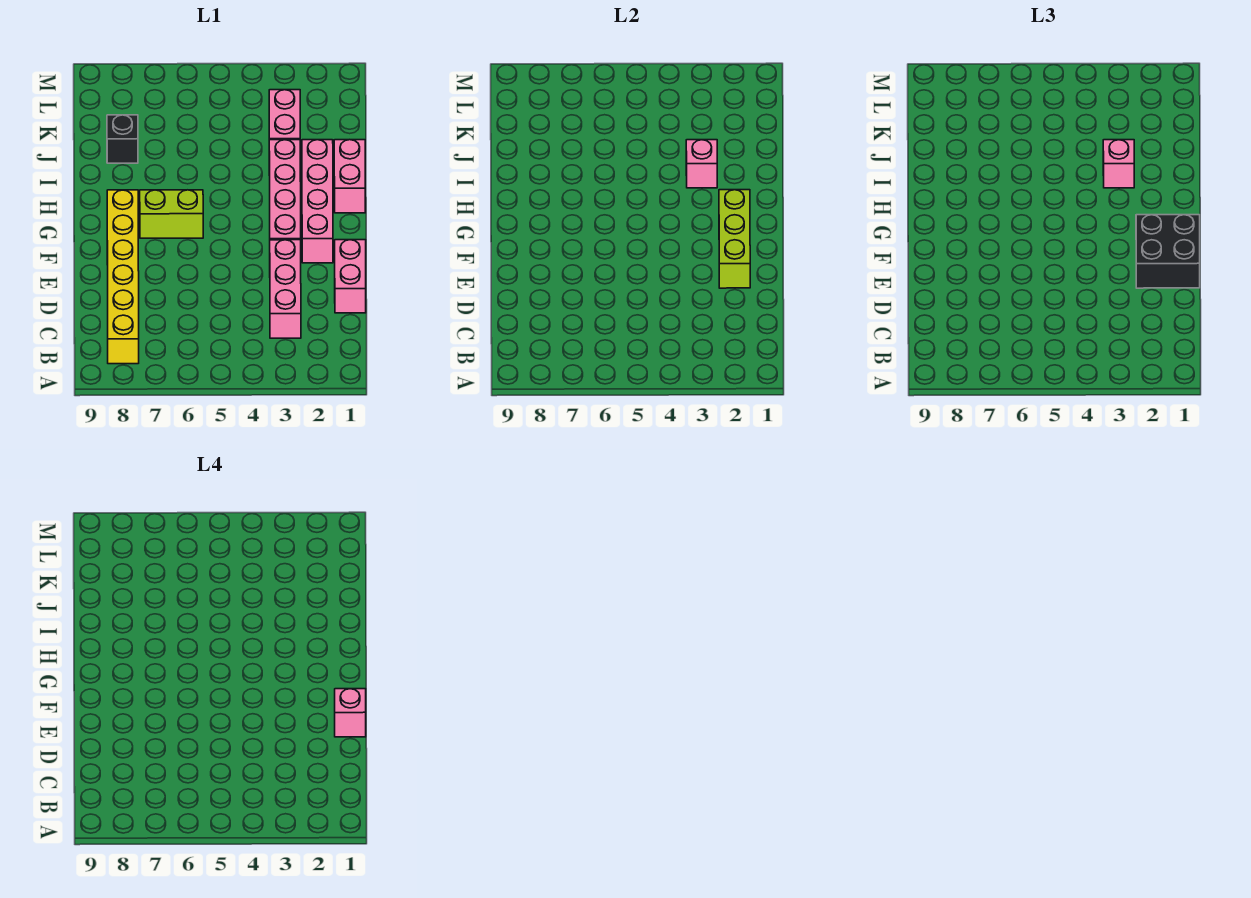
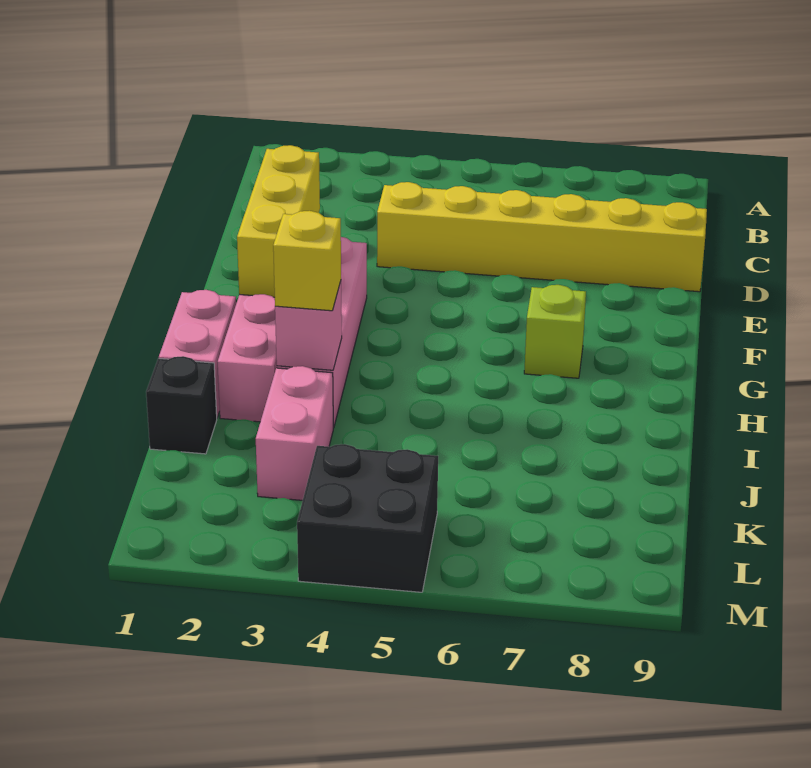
yellow brick B8:G8 level 1 -> yellow brick D4:D9 level 1
pink brick C3:E3 level 1 -> none
pink brick D1:E1 level 1 -> none
black brick E1:F2 level 3 -> black brick L4:M5 level 1
pink brick E1 level 4 -> none
lime brick E2:G2 level 2 -> yellow brick E2:G2 level 2
lime brick G6:G7 level 1 -> lime brick G7 level 1
pink brick I3 level 3 -> yellow brick I3 level 3
black brick J8 level 1 -> black brick J1 level 1

